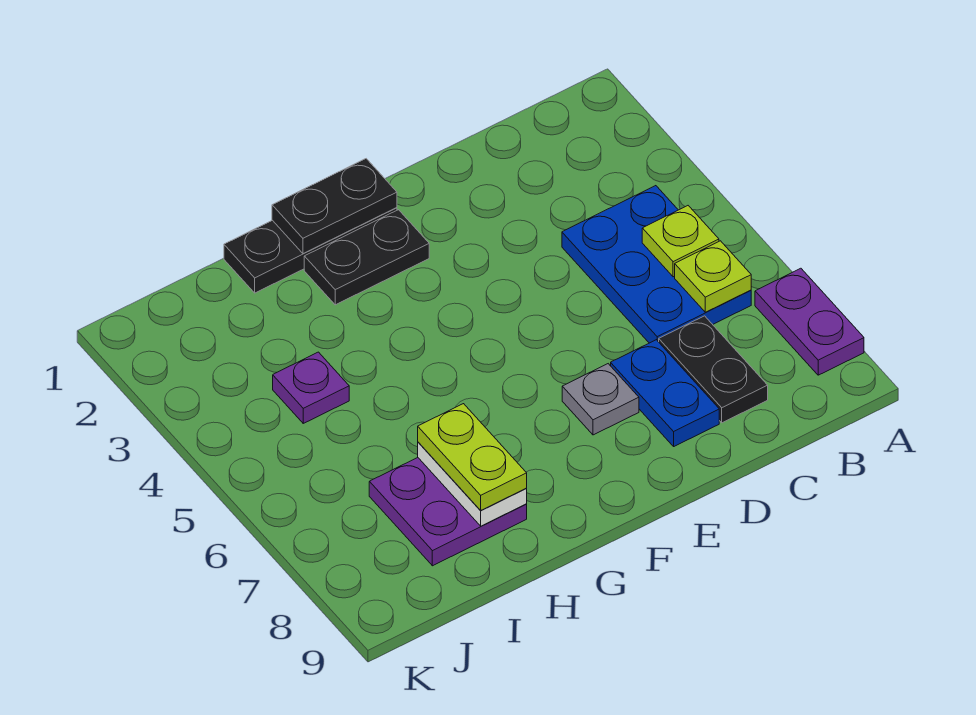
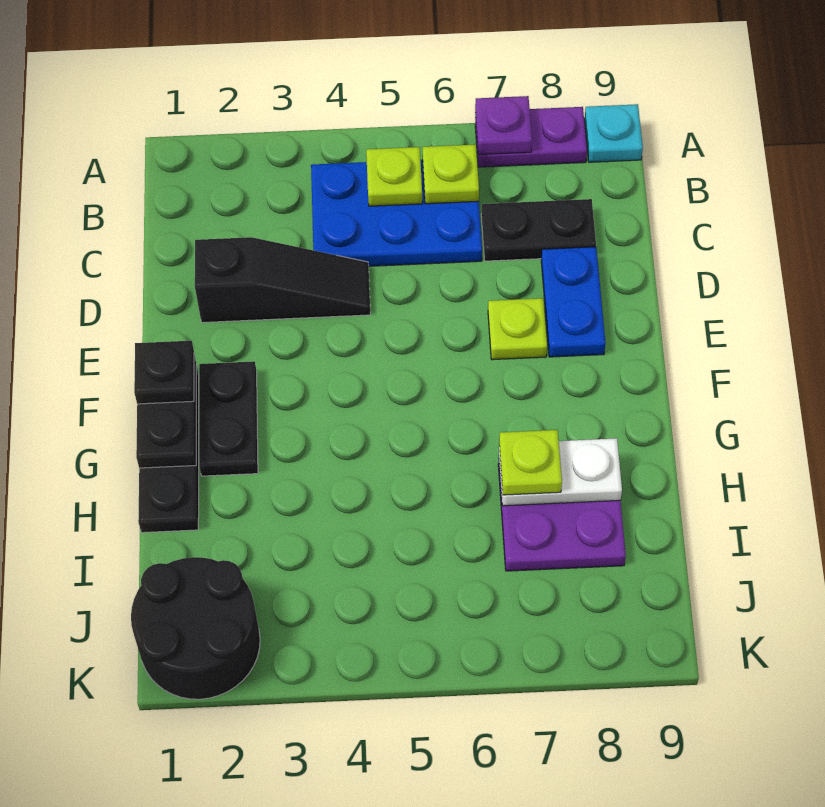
none -> cyan plate A9 level 1
none -> black slope D2:D4 level 1 top 2
blue plate D7:D8 level 1 -> blue plate D8:E8 level 1
grey plate E7 level 1 -> lime plate E7 level 1
none -> black plate F1 level 3
lime plate H7:H8 level 3 -> lime plate H7 level 3
purple plate I4 level 1 -> purple plate A7 level 2
none -> black round brick J1:K2 level 1

